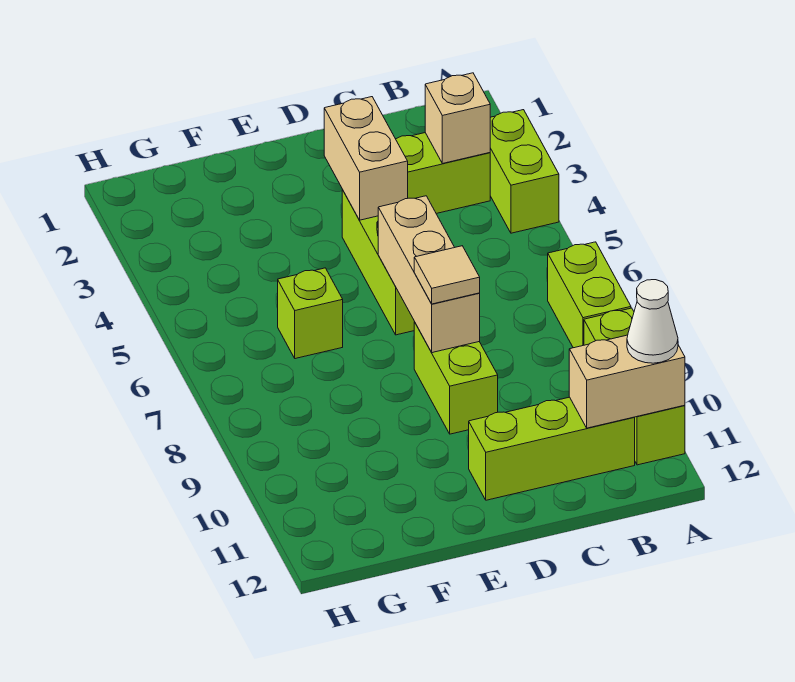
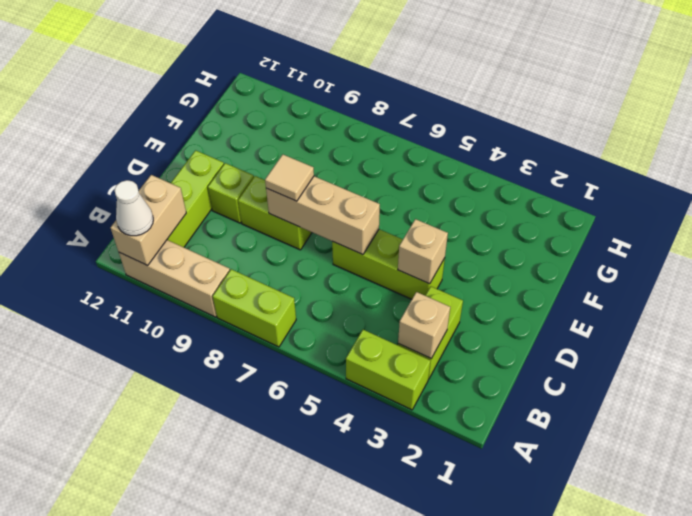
lime brick A9:A11 level 1 -> tan brick A9:A11 level 1
tan brick D3:D4 level 2 -> tan brick D4 level 2
lime brick F6 level 1 -> lime brick D10 level 1

